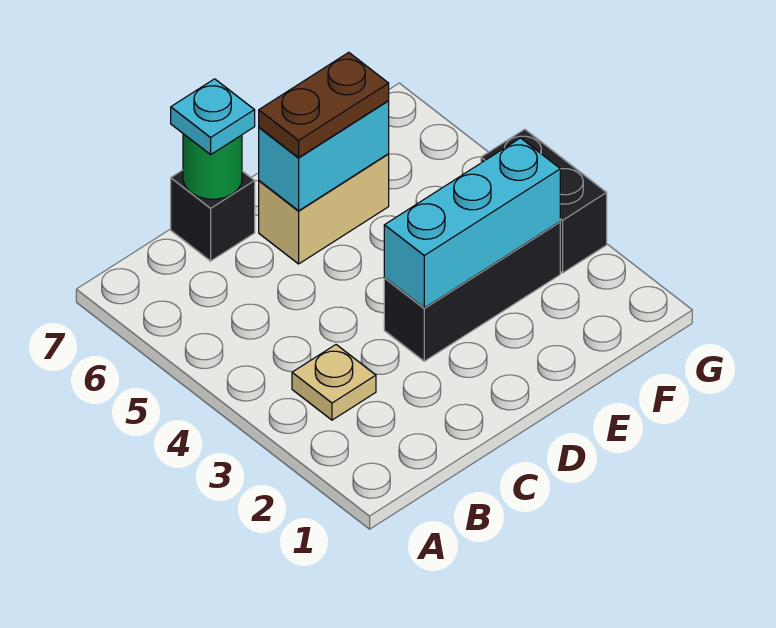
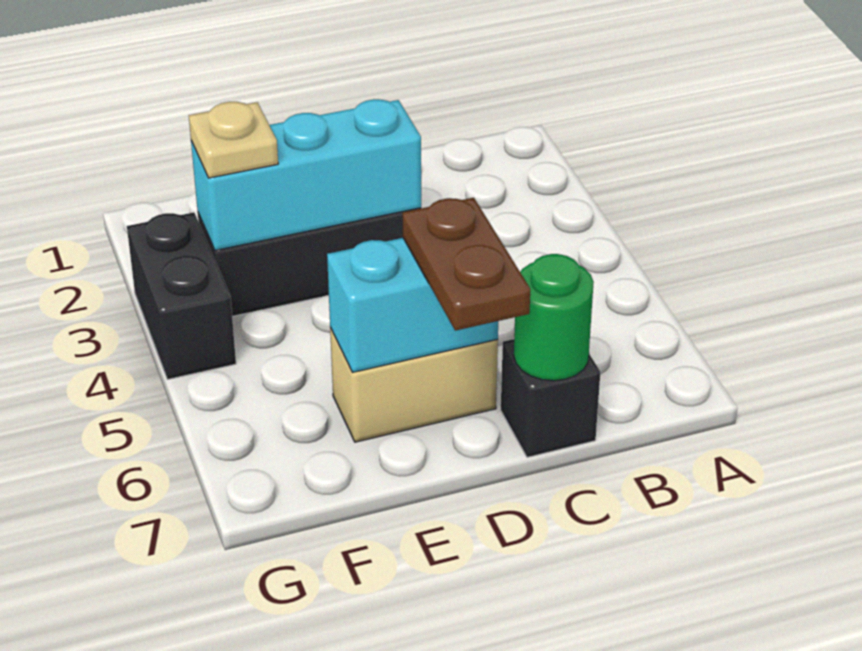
tan plate B3 level 1 -> tan plate F3 level 3
cyan plate C7 level 3 -> none
brown plate D6:E6 level 3 -> brown plate D6:D7 level 3

